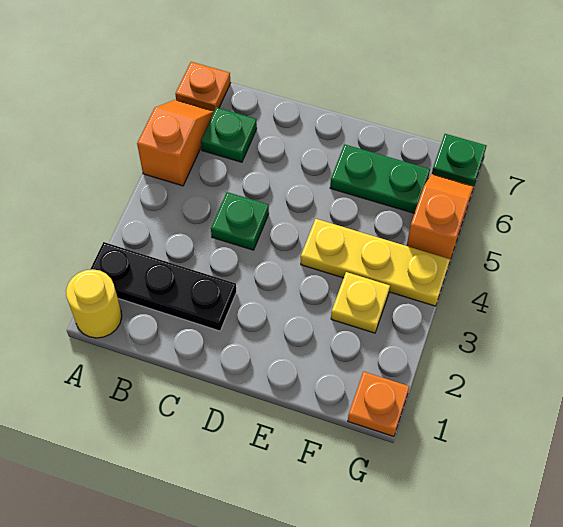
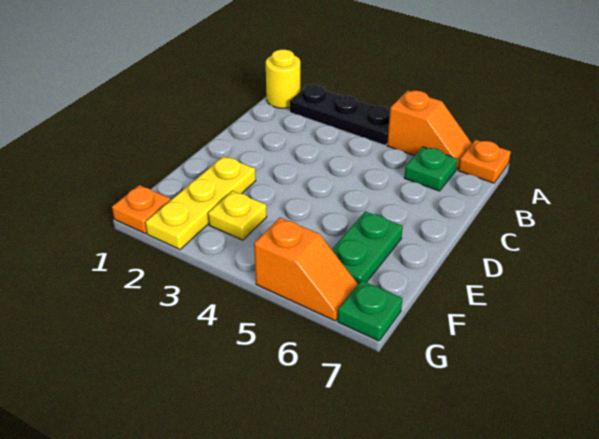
black plate A2:C2 level 1 -> black plate A2:A4 level 1
green plate C4 level 1 -> none
yellow plate E4:G4 level 1 -> yellow plate E2:G2 level 1

